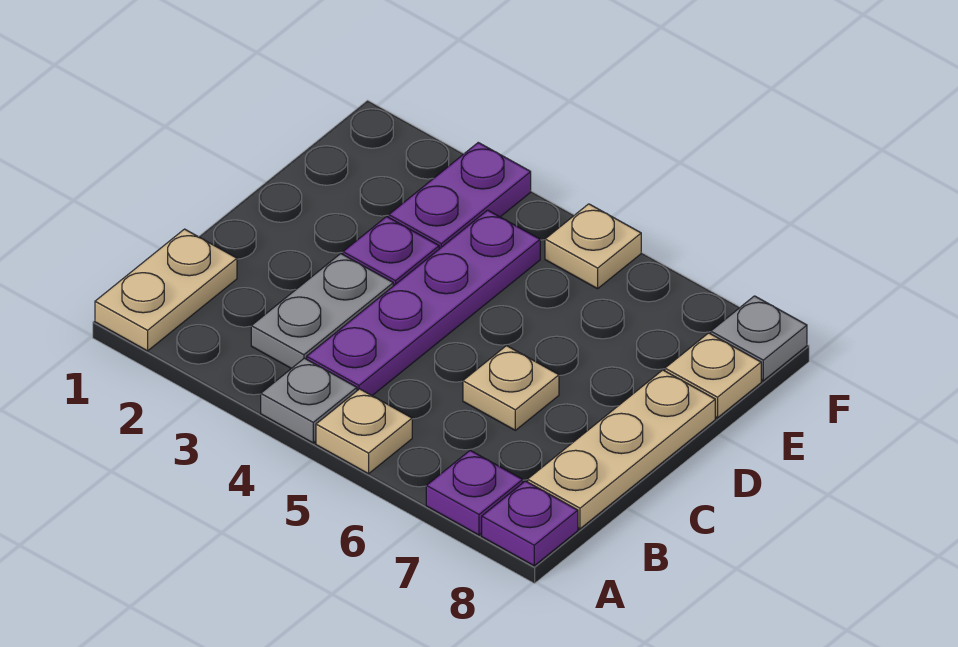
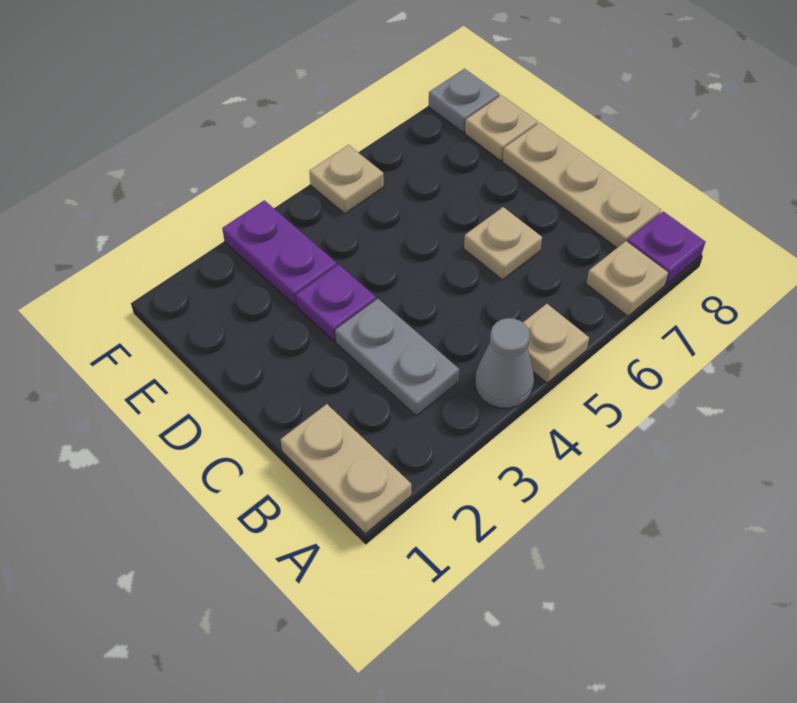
grey plate A4 level 1 -> grey cone A4 level 1
purple plate A7 level 1 -> tan plate A7 level 1
purple plate B4:E4 level 1 -> none

